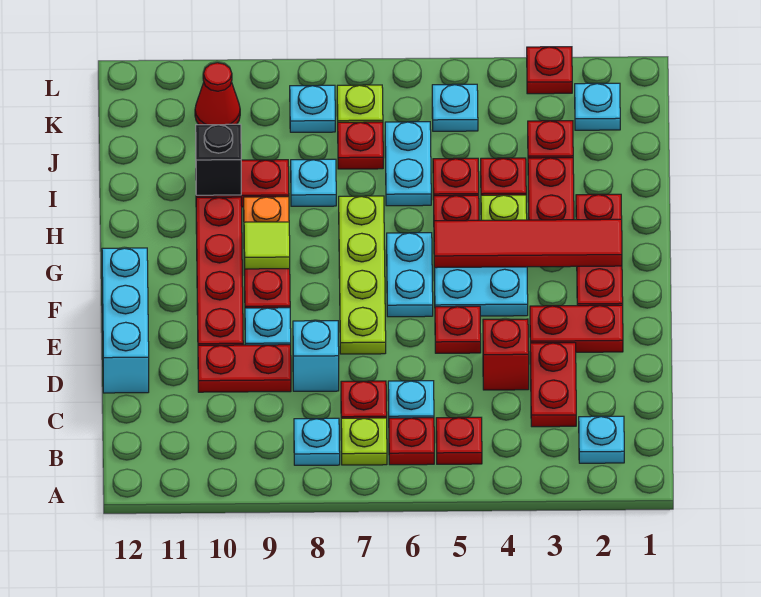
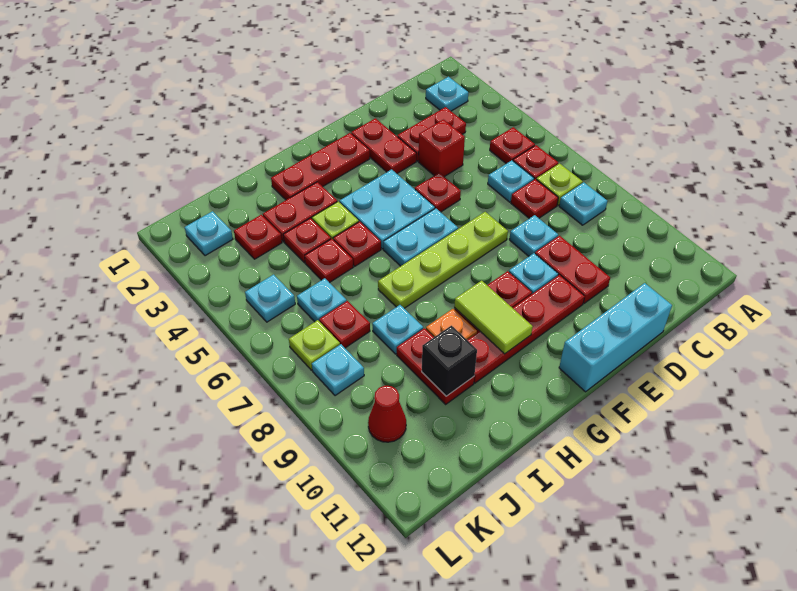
cyan brick D8 level 1 -> cyan plate D8 level 1
red tile G2:G5 level 2 -> none
lime tile G9 level 2 -> lime tile G9:G10 level 2
cyan plate I6:J6 level 1 -> cyan plate J6 level 1
red plate L3 level 1 -> none

